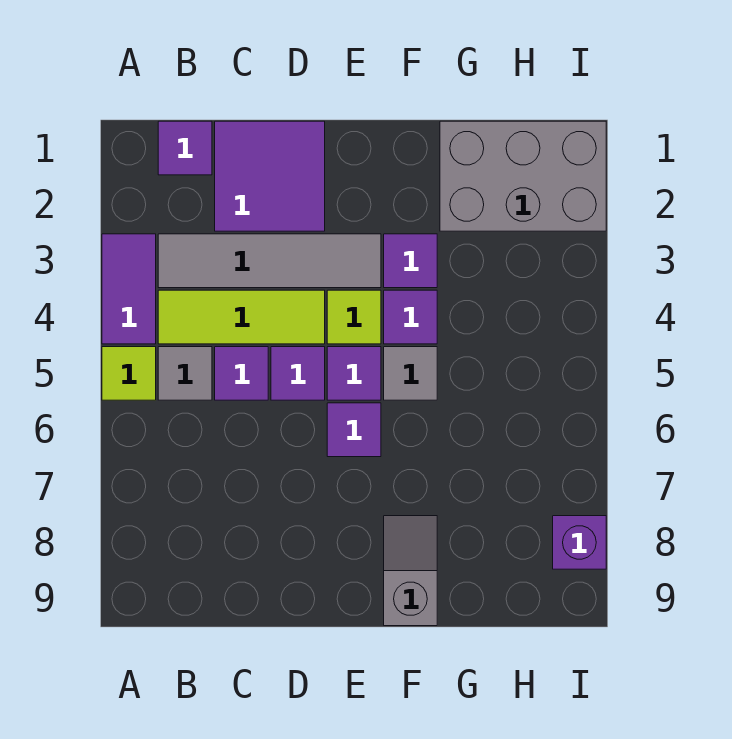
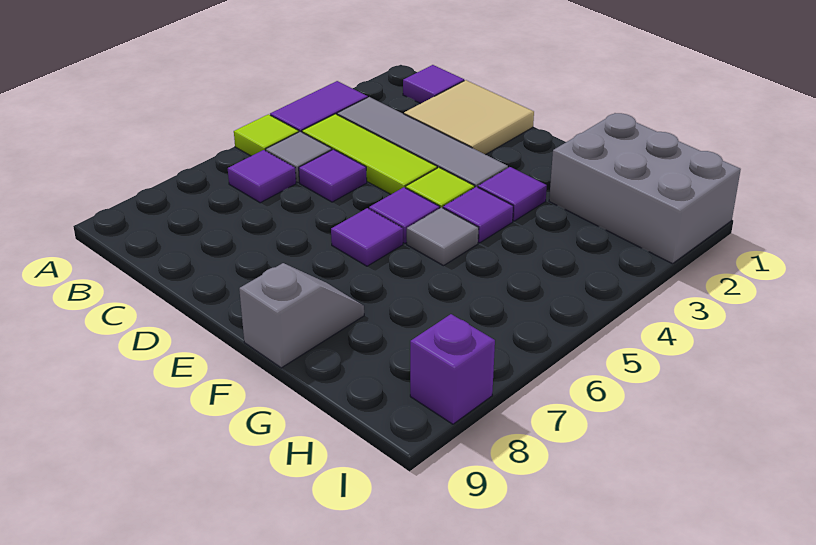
purple tile C1:D2 level 1 -> tan tile C1:D2 level 1
purple tile D5 level 1 -> purple tile B6 level 1

